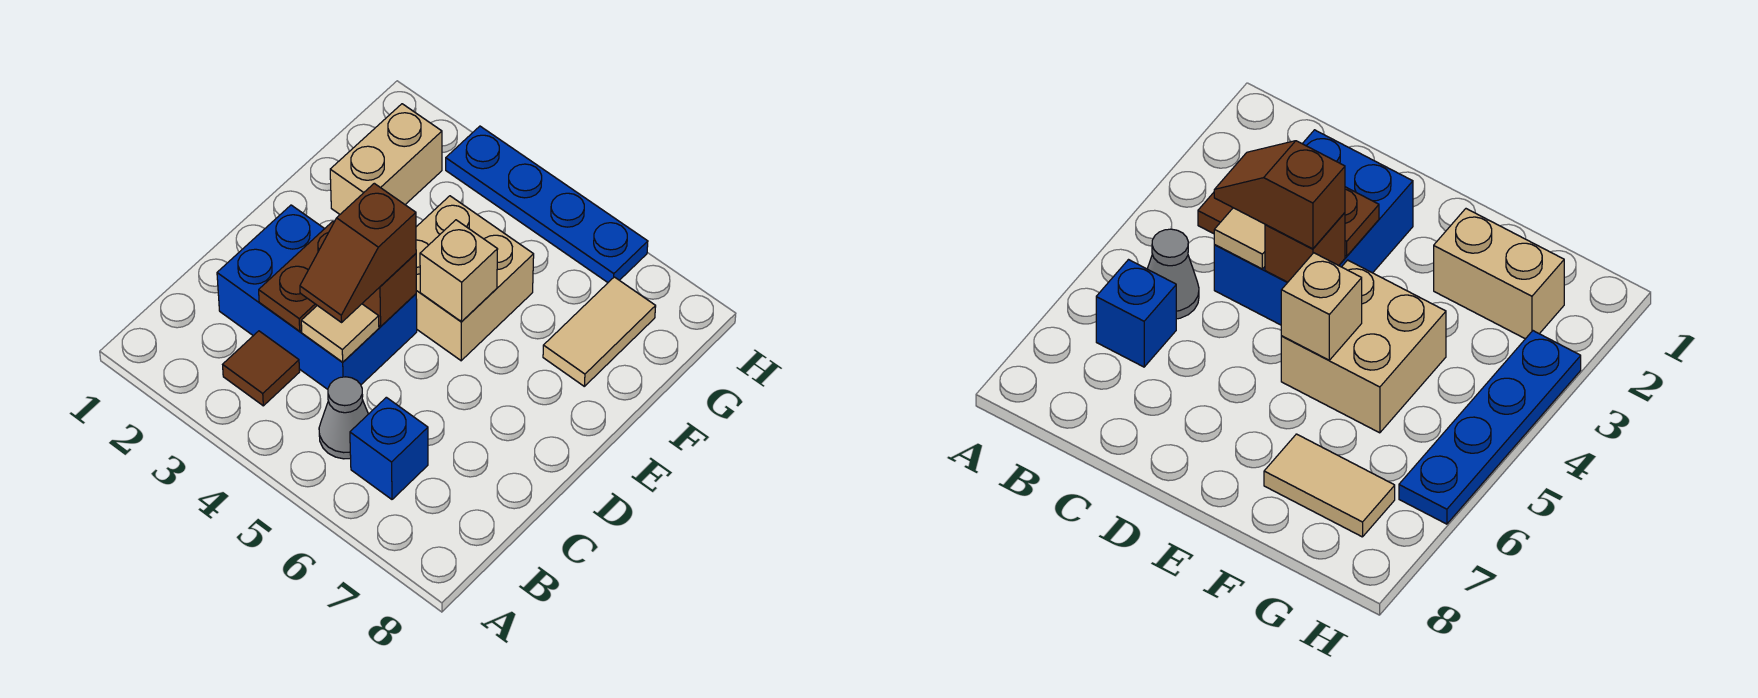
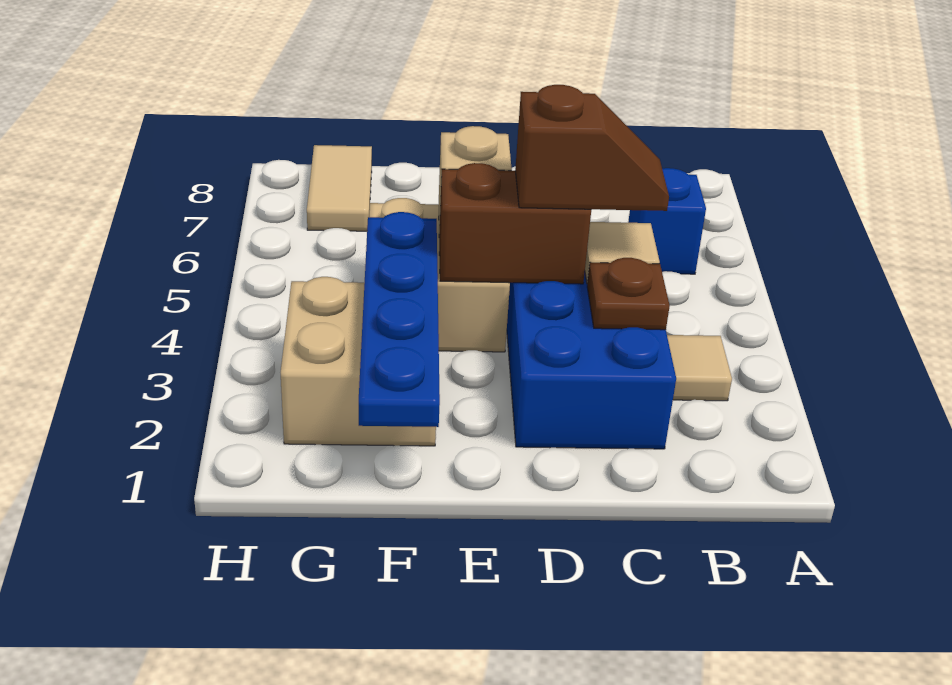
brown tile B3 level 1 -> tan tile B3 level 1
grey cone B5 level 1 -> none
brown plate C3:D3 level 2 -> brown plate C3 level 2
brown brick D4 level 2 -> brown brick D4:E4 level 2
tan brick F2:G2 level 1 -> tan brick F2:G3 level 1
tan tile F7:G7 level 1 -> tan tile G7:G8 level 1
blue plate H3:H6 level 1 -> blue plate F1:F4 level 2

